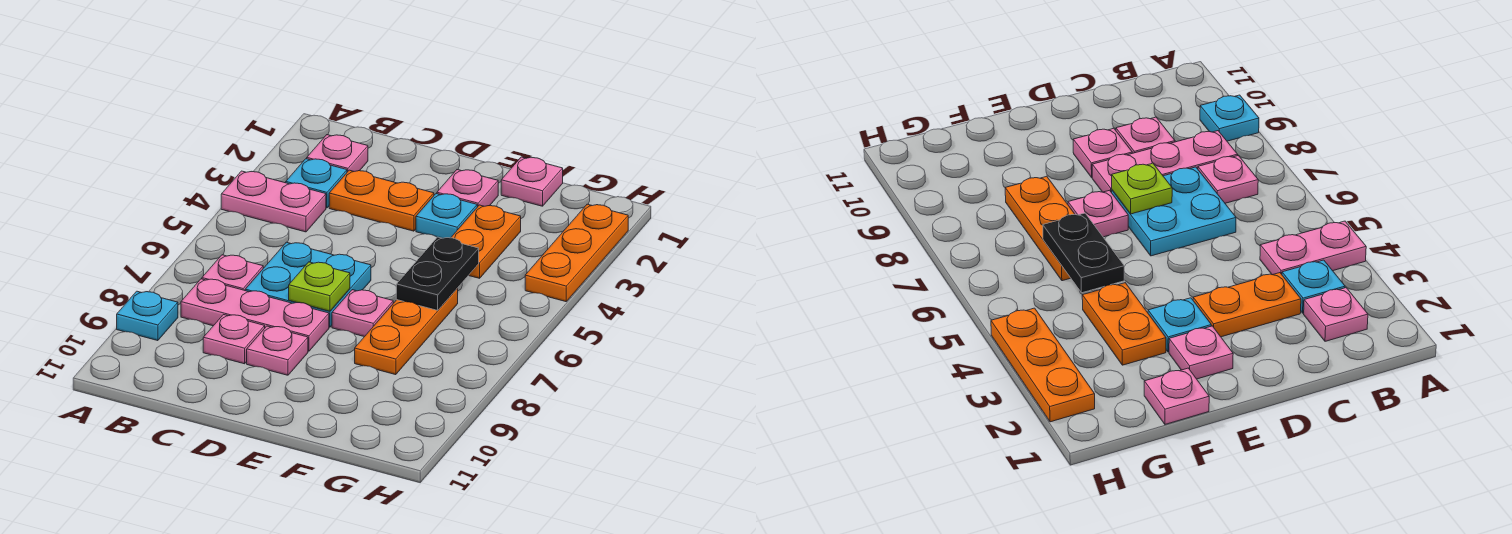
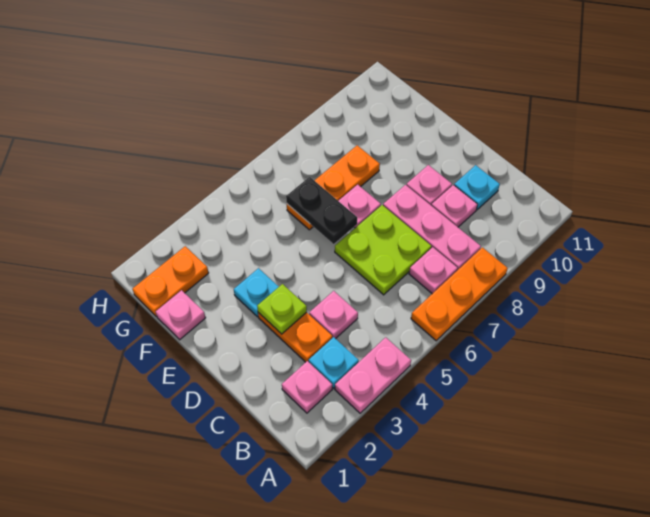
pink plate A4:B4 level 1 -> pink plate A3:A4 level 1
cyan plate A9 level 1 -> cyan plate C10 level 1
cyan plate C6:D7 level 1 -> lime plate C6:D7 level 1
lime plate D7 level 2 -> lime plate D3 level 2
pink plate E2 level 1 -> pink plate C4 level 1
orange plate F3:F4 level 1 -> orange plate G1:G2 level 1
black plate F5:F6 level 2 -> black plate E6:F6 level 2
orange plate H2:H4 level 1 -> orange plate A6:A8 level 1

